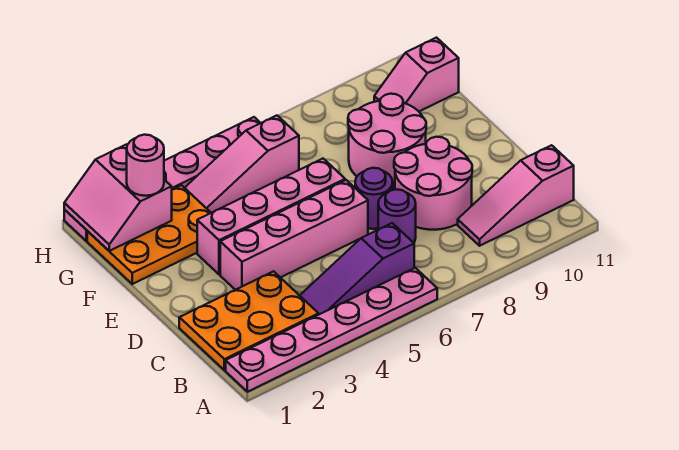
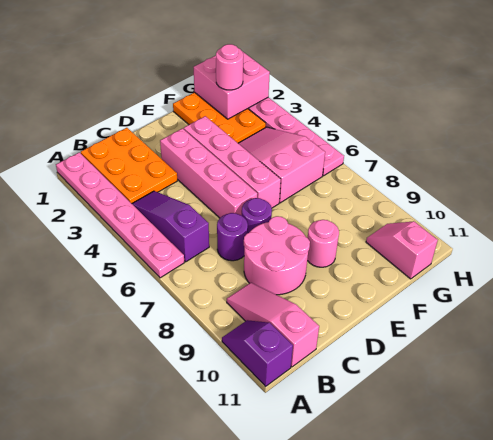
none -> purple slope A10:A11 level 1 top 11
pink round brick E8:F9 level 1 -> pink round brick E9 level 1
pink slope G1:H2 level 2 top 2 -> pink brick G1:H2 level 2
pink slope G4:G6 level 1 top 6 -> pink slope F4:G6 level 1 top 6

